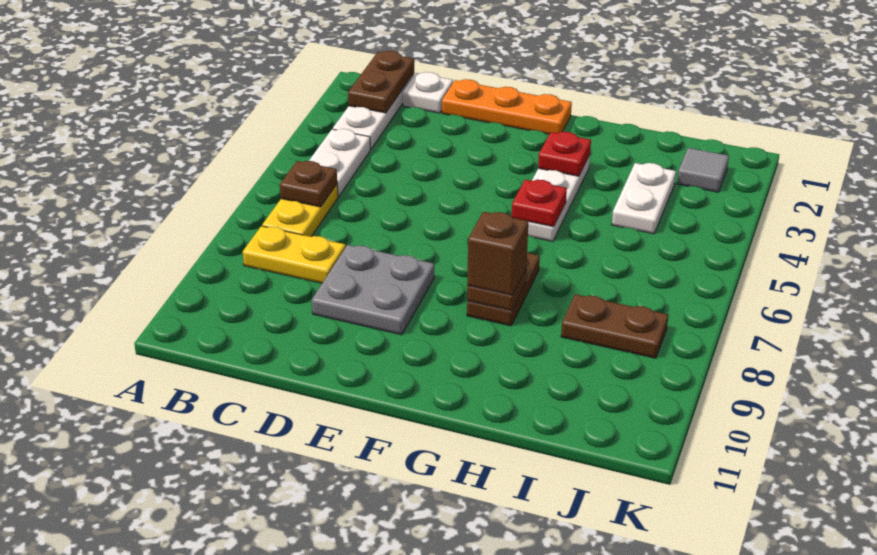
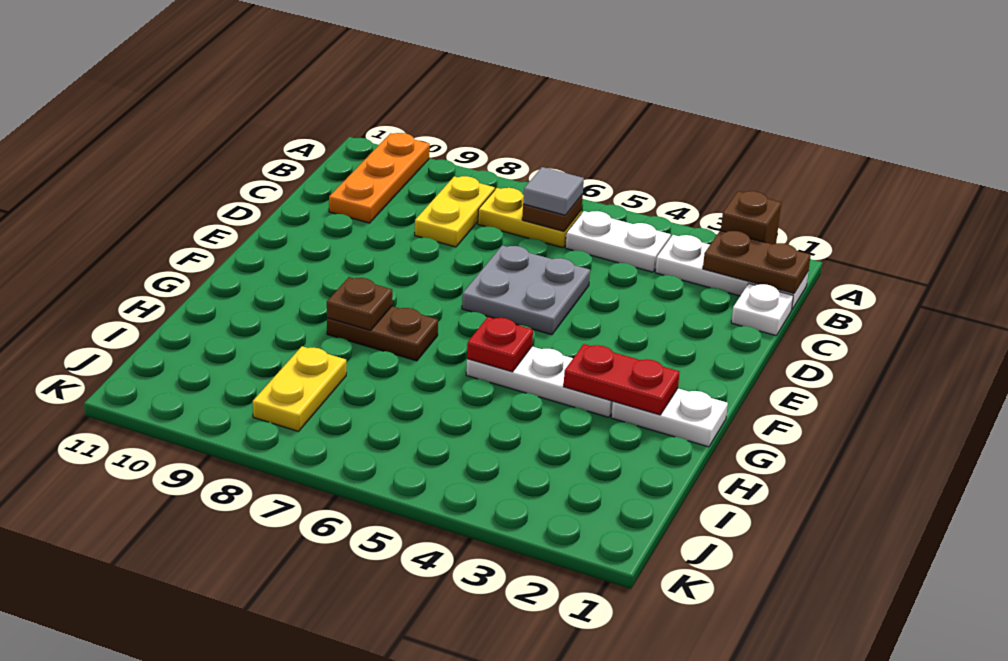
orange plate D1:F1 level 1 -> orange plate A10:C10 level 1
grey plate D8:E9 level 1 -> grey plate D5:E6 level 1
red plate G3 level 2 -> red plate G2:G3 level 2
brown brick G8 level 3 -> brown brick A2 level 1
white plate I3:I4 level 1 -> white plate G1:G2 level 1
brown plate I8:J8 level 1 -> yellow plate I8:J8 level 1
grey tile J2 level 1 -> grey tile B6 level 3

